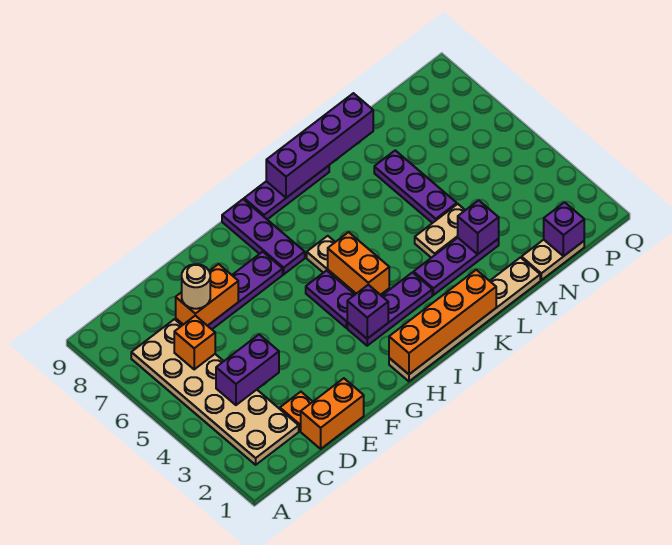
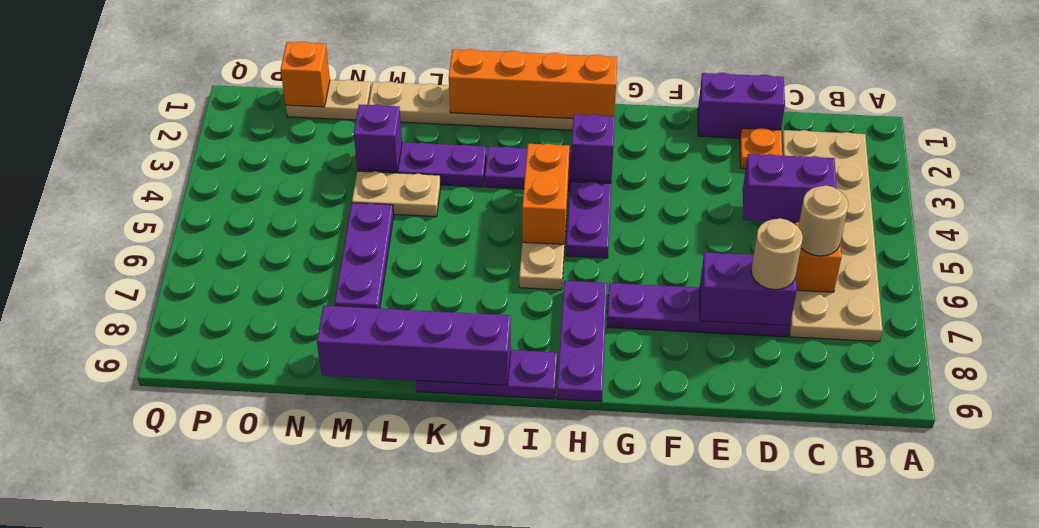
none -> tan round brick C6 level 3
orange brick D1:E1 level 1 -> purple brick D1:E1 level 1
orange brick D7:E7 level 2 -> purple brick D7:E7 level 2
purple brick O1 level 2 -> orange brick O1 level 2

